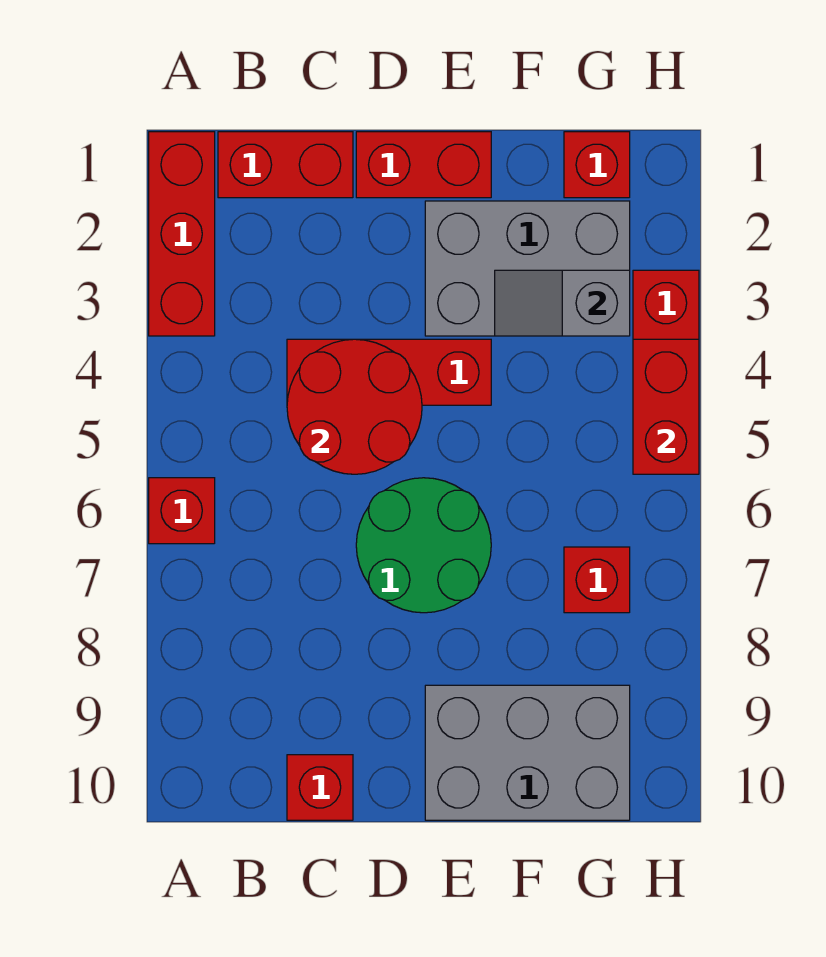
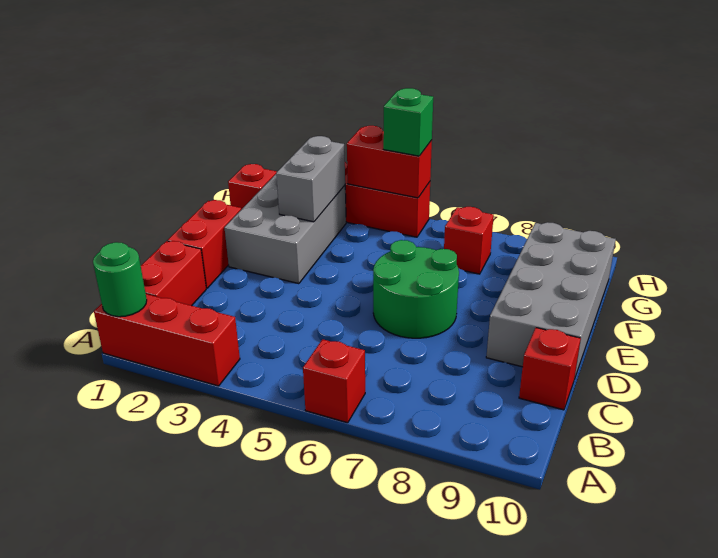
none -> green round brick A1 level 2
red brick C4:E4 level 1 -> none
red round brick C4:D5 level 2 -> none
grey brick E9:G10 level 1 -> grey brick D9:G10 level 1
grey slope F3:G3 level 2 top G -> grey brick F3:G3 level 2
none -> green brick H5 level 3

